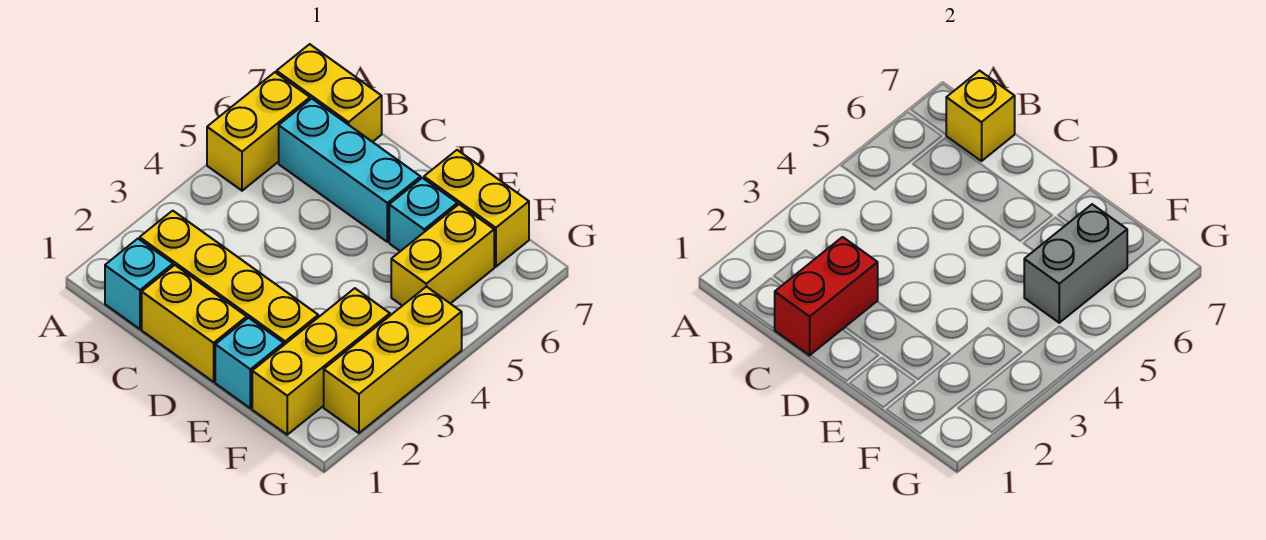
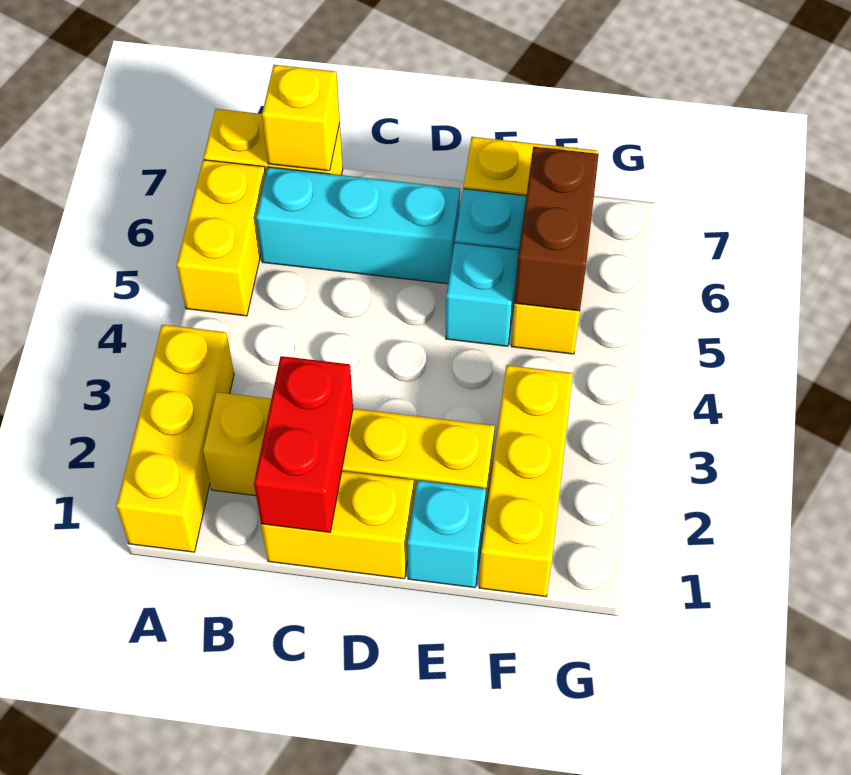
cyan brick B1 level 1 -> cyan brick E5 level 1
grey brick F5:F6 level 2 -> brown brick F5:F6 level 2
yellow brick G2:G4 level 1 -> yellow brick A1:A3 level 1

